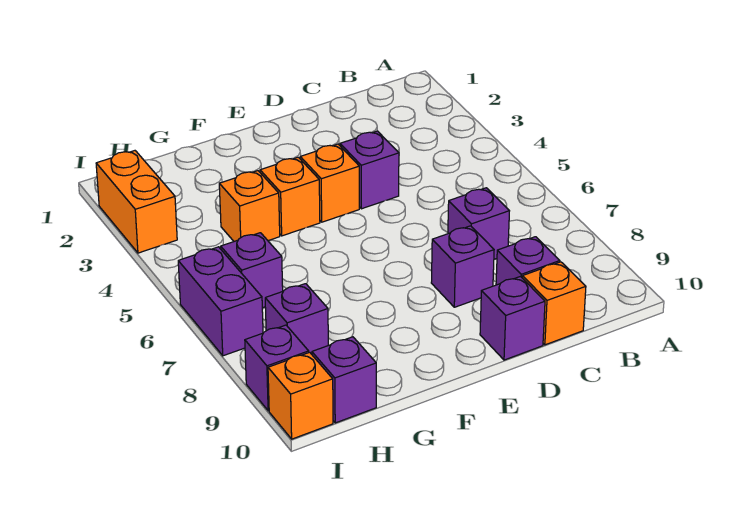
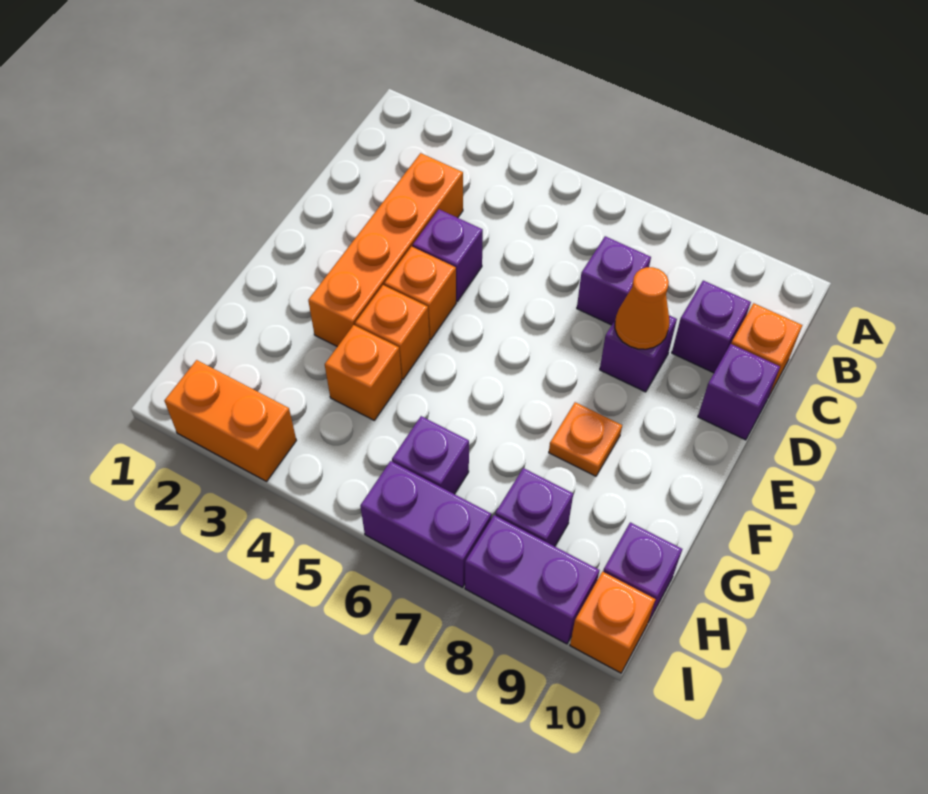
none -> orange brick C3:F3 level 1
none -> orange cone D8 level 2
none -> orange plate F8 level 1
purple brick I9 level 1 -> purple brick I8:I9 level 1

